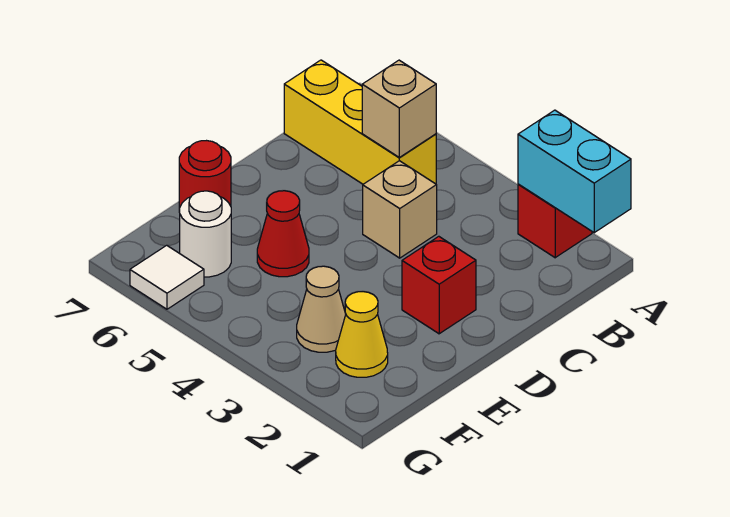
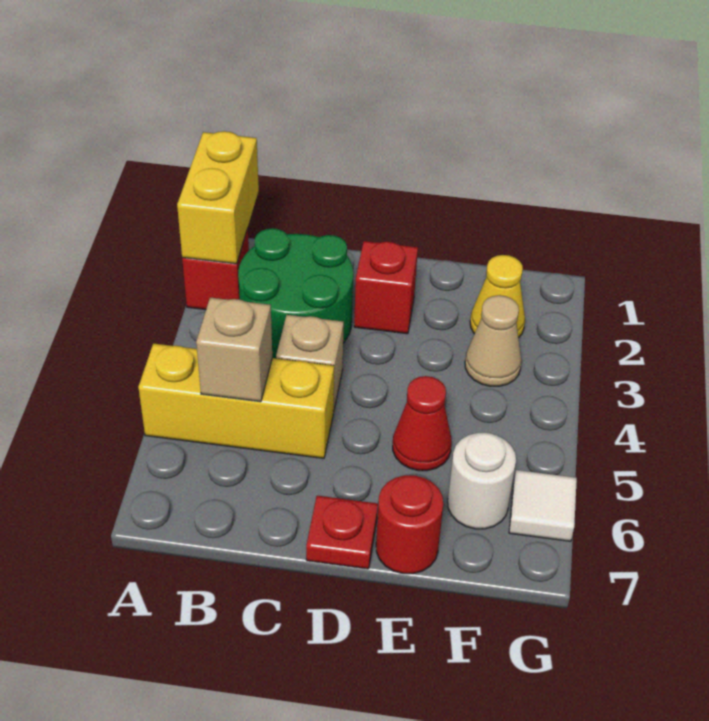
cyan brick A1:A2 level 2 -> yellow brick A1:A2 level 2
none -> green round brick B2:C3 level 1
yellow brick B5:B7 level 1 -> yellow brick A5:C5 level 1
none -> red plate D7 level 1

